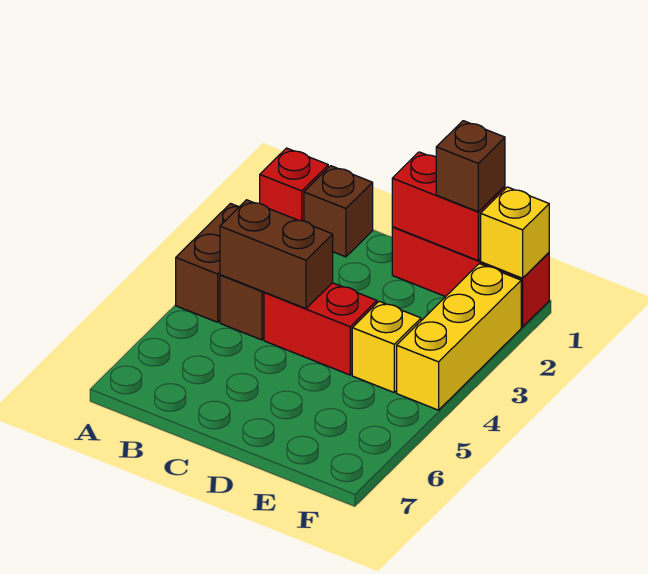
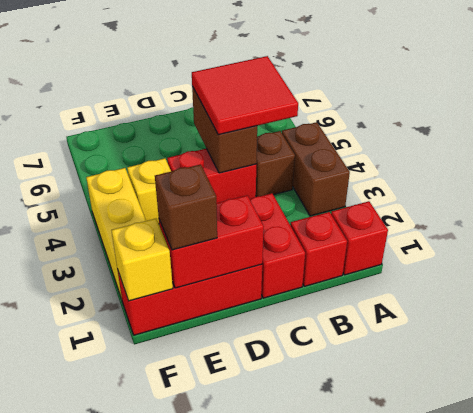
brown brick B1 level 1 -> red brick B1 level 1
brown brick B4:C4 level 2 -> brown brick C4:C5 level 2
none -> red tile B4:C5 level 3
none -> red brick C1:C2 level 1

